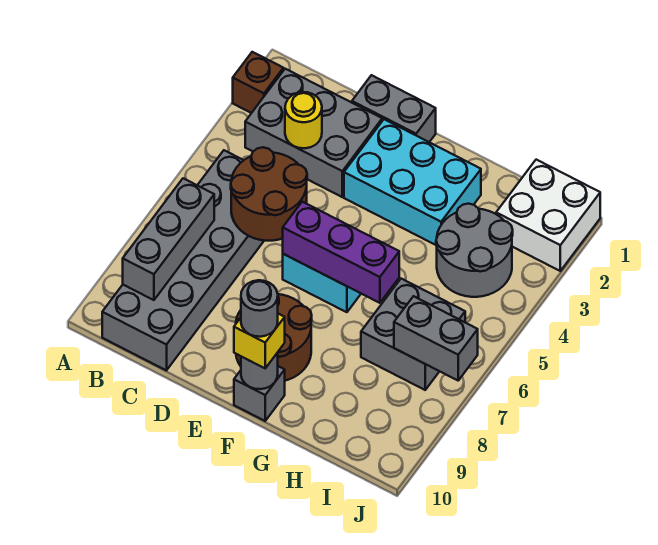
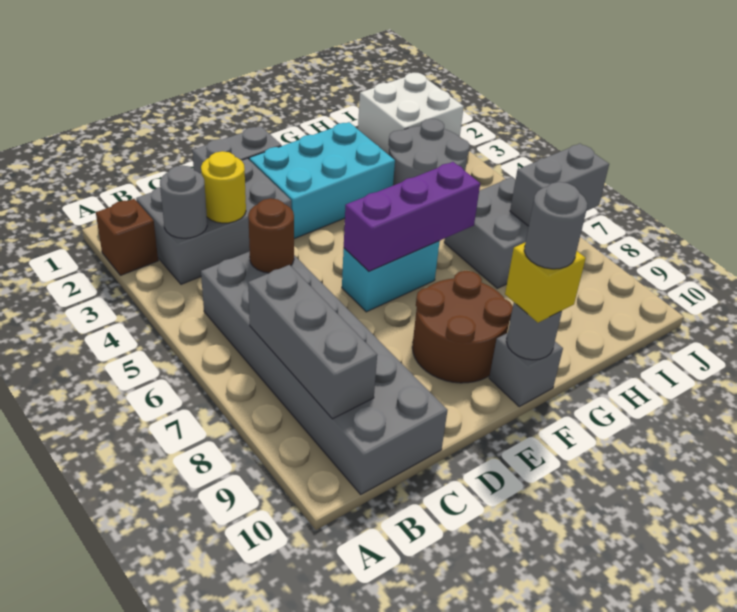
none -> grey round brick B3 level 2
brown round brick C5:D6 level 2 -> brown round brick C5 level 2

